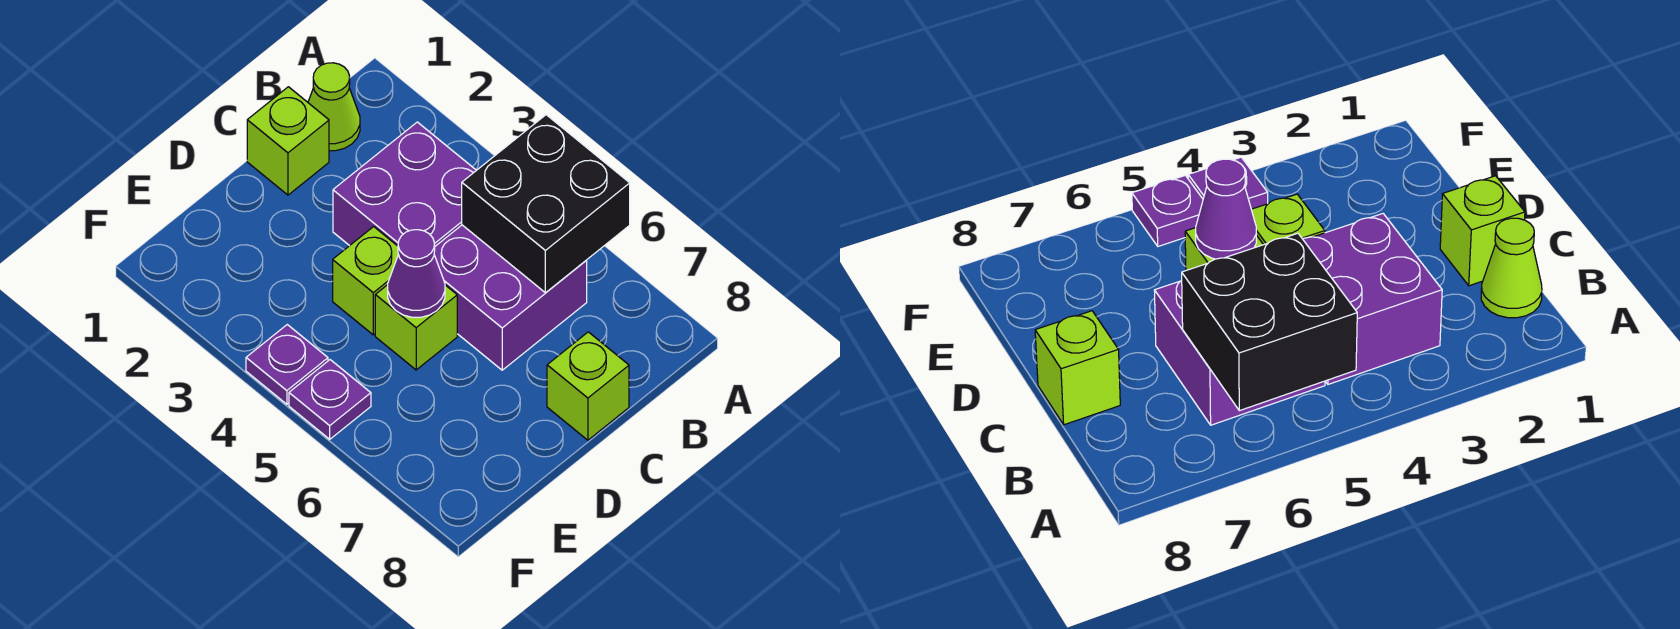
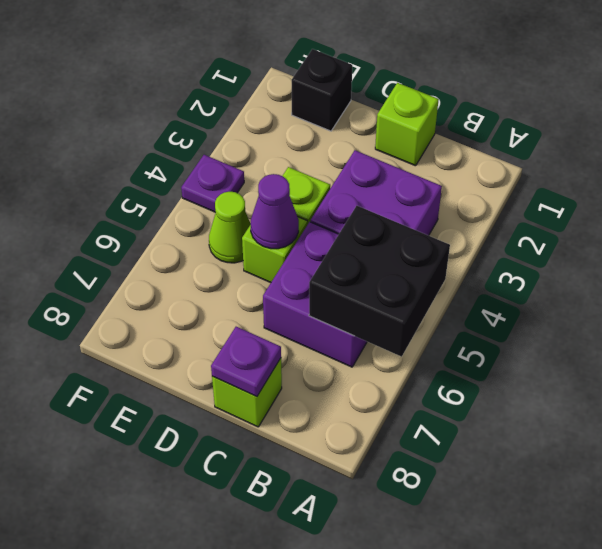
lime cone B1 level 1 -> lime cone E5 level 1
none -> black brick E1 level 1
purple plate F5 level 1 -> purple plate C8 level 2

